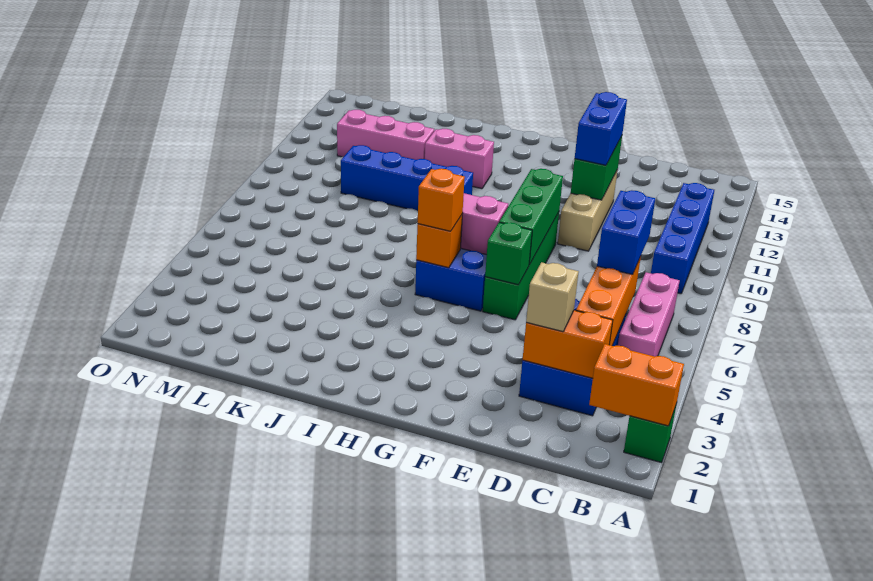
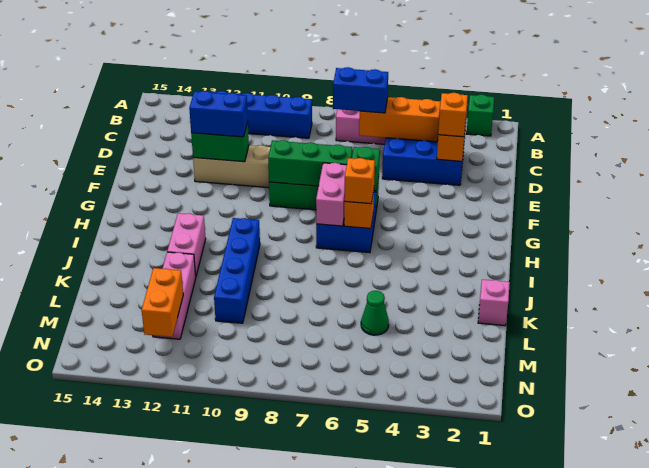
orange brick A2:B2 level 2 -> orange brick M12:N12 level 2
tan brick D3 level 3 -> orange brick D3 level 3
none -> pink brick K1 level 1
none -> green cone L5 level 1

